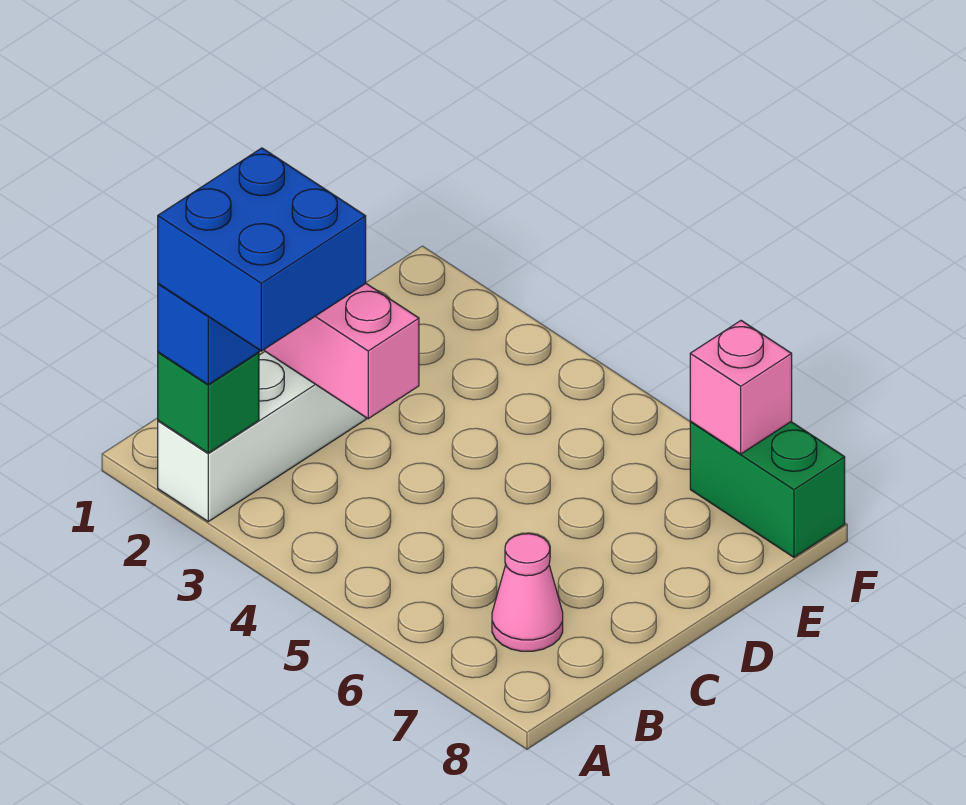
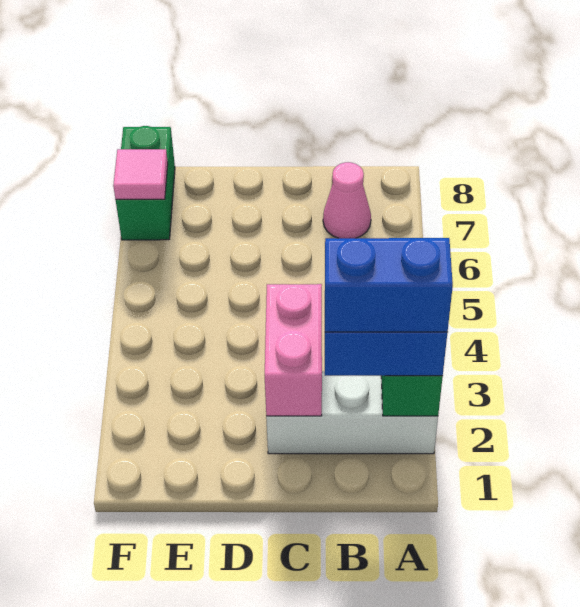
blue brick A2:B3 level 4 -> blue brick A2:B2 level 4
pink brick F7 level 2 -> pink tile F7 level 2

